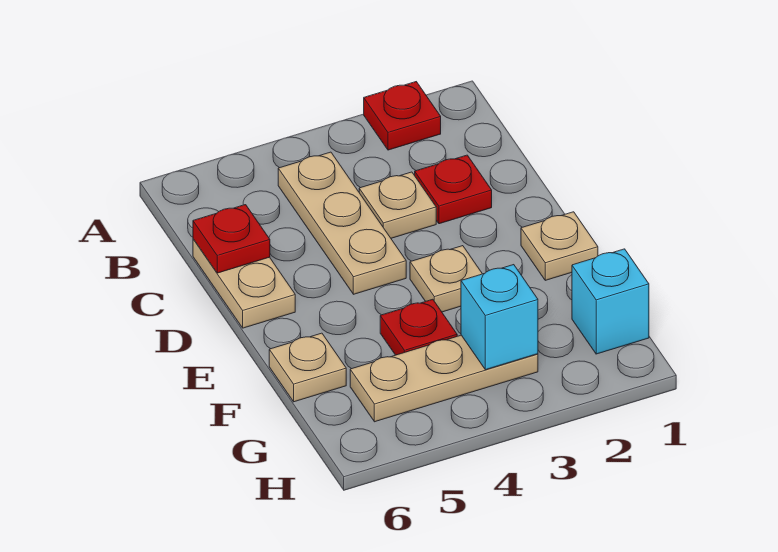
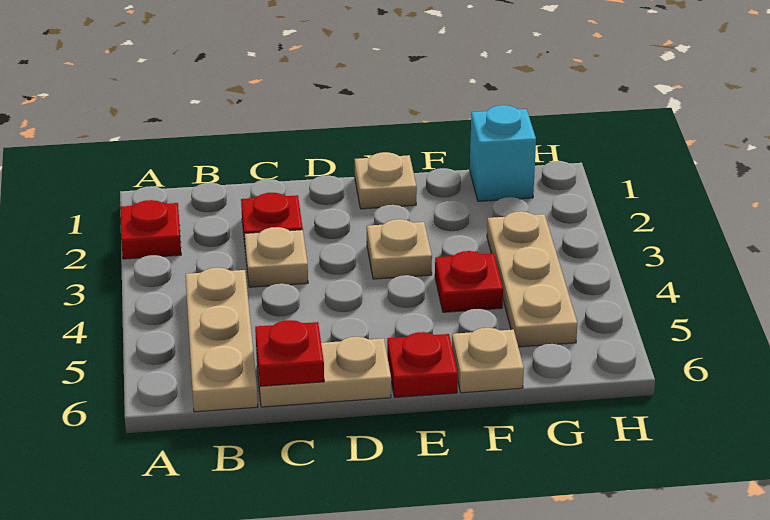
tan plate B4:D4 level 1 -> tan plate B4:B6 level 1
none -> red plate E6 level 1
cyan brick G3 level 2 -> none

